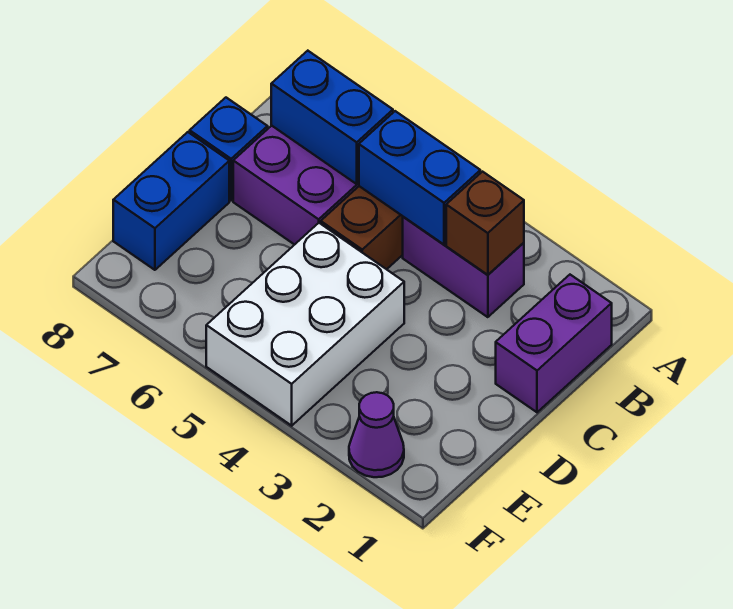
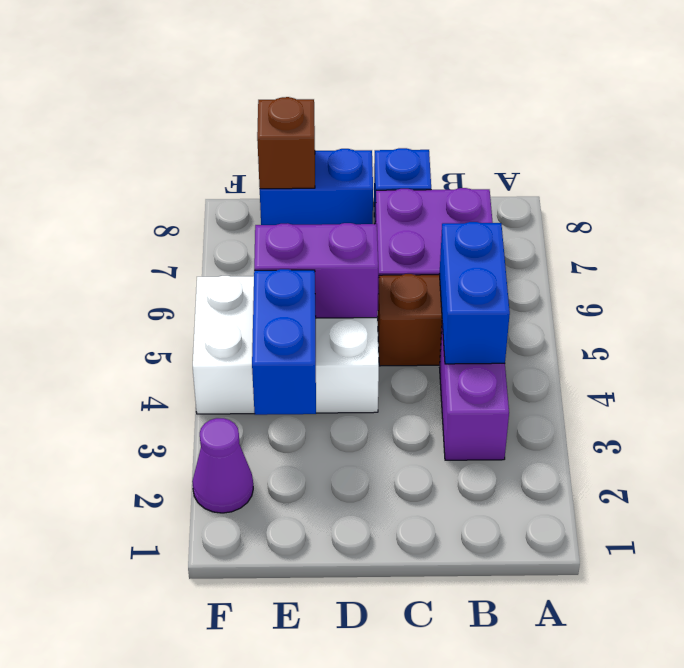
purple brick B1:C1 level 1 -> purple brick D5:E5 level 2
brown brick B3 level 2 -> brown brick E8 level 2
blue brick B6:B7 level 2 -> blue brick E3:E4 level 2

